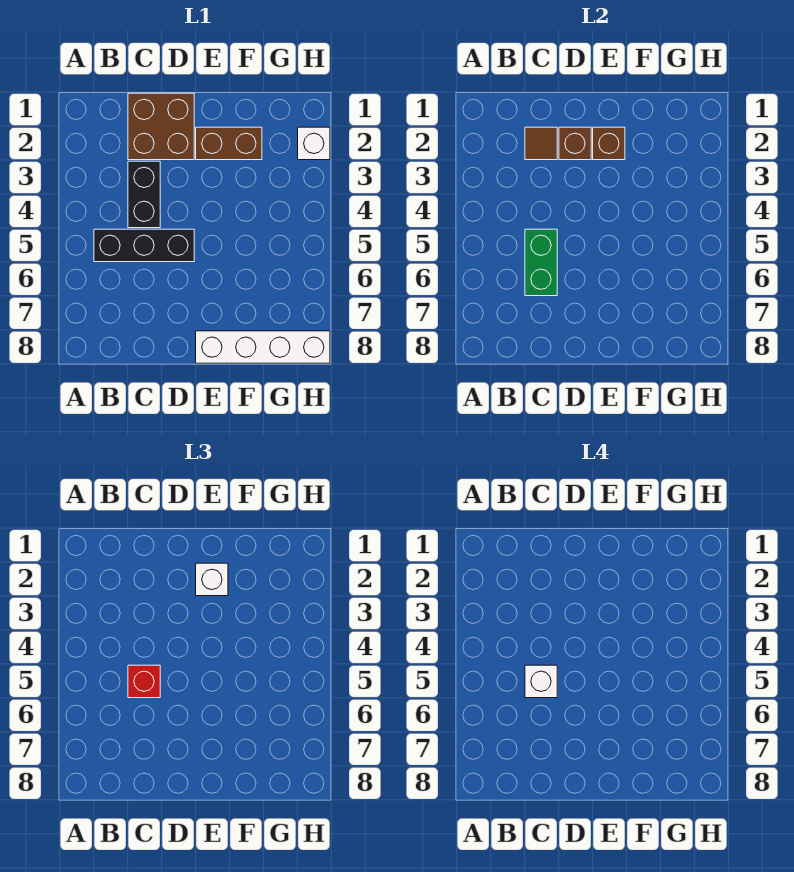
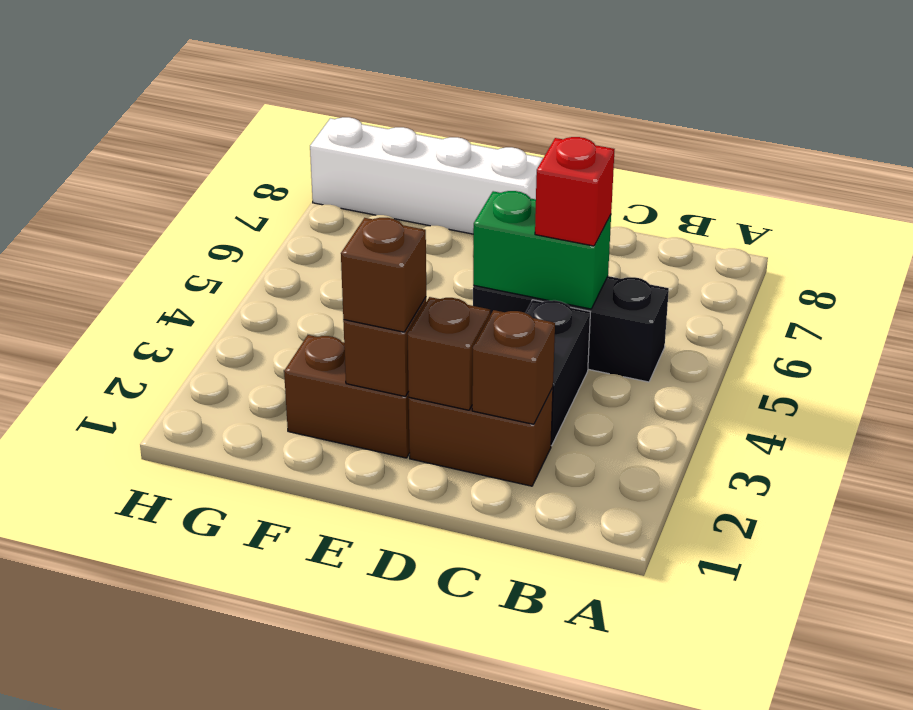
brown brick C1:D2 level 1 -> brown brick C2:D2 level 1
brown tile C2 level 2 -> brown brick C2 level 2
green brick C5:C6 level 2 -> green brick C5:D5 level 2
white brick C5 level 4 -> none
white brick E2 level 3 -> brown brick E2 level 3
white brick H2 level 1 -> none

